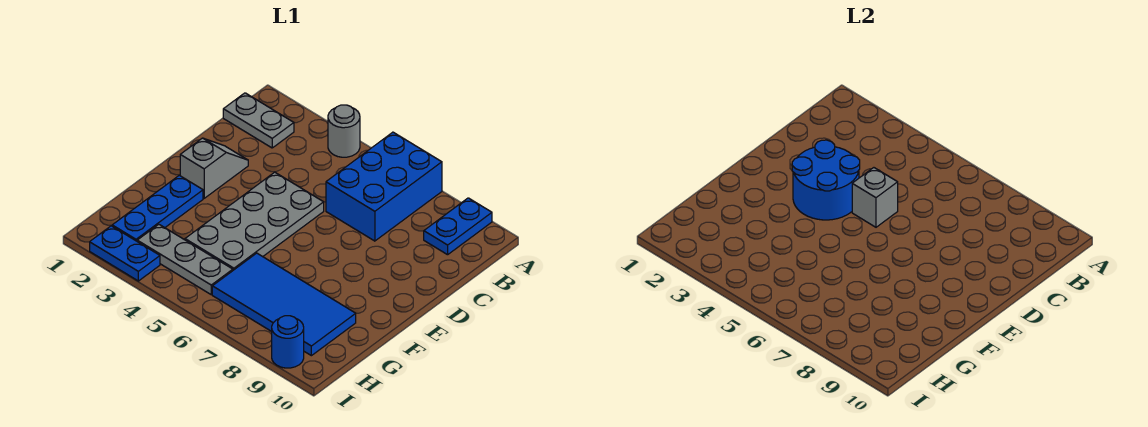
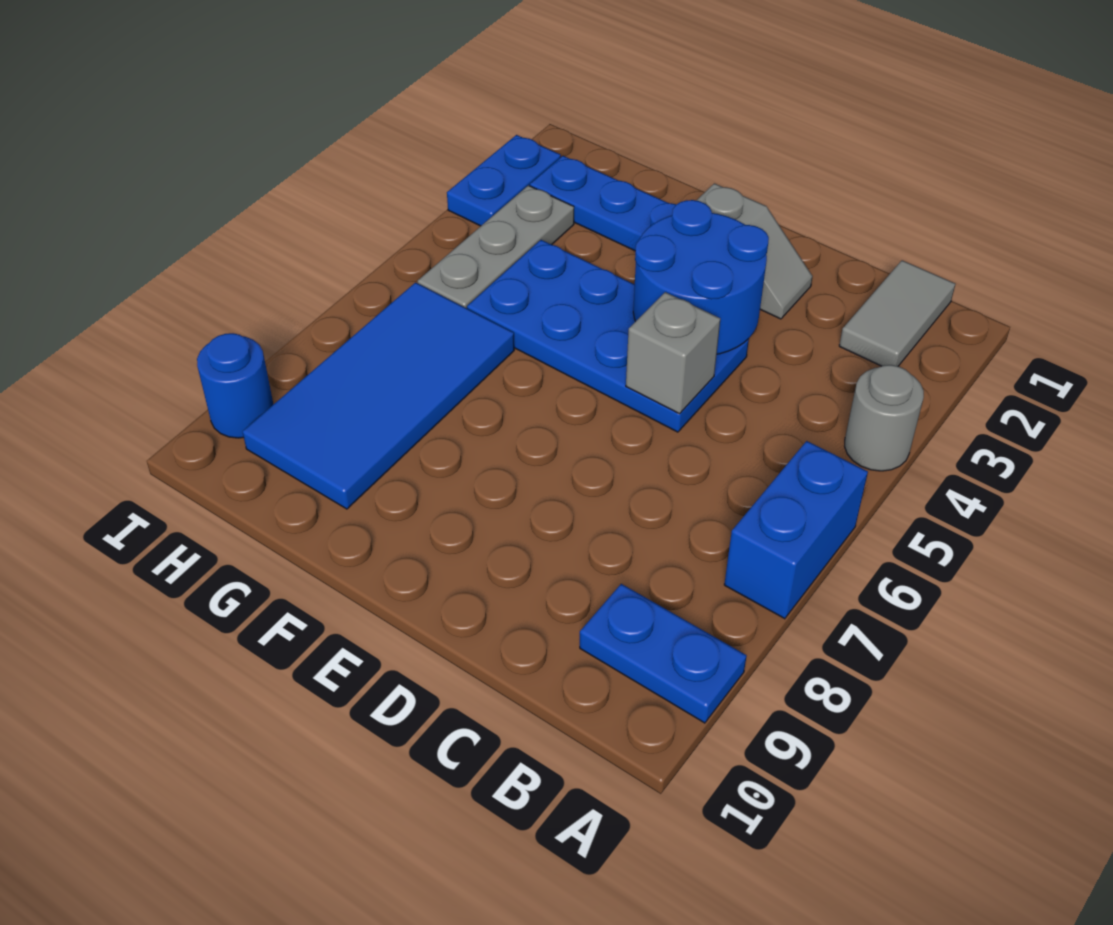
blue brick A6:C7 level 1 -> blue brick A6:A7 level 1
grey plate B1:B2 level 1 -> grey tile B1:B2 level 1
grey plate D4:G5 level 1 -> blue plate D4:G5 level 1

